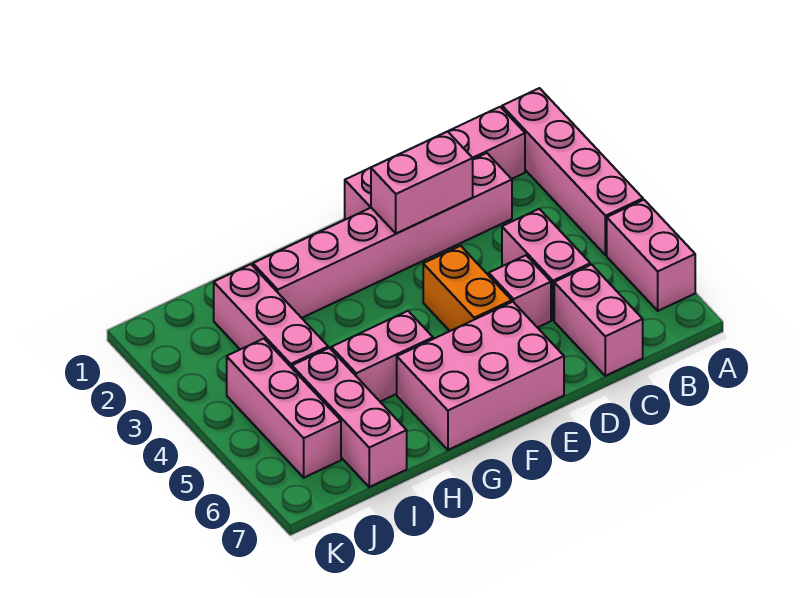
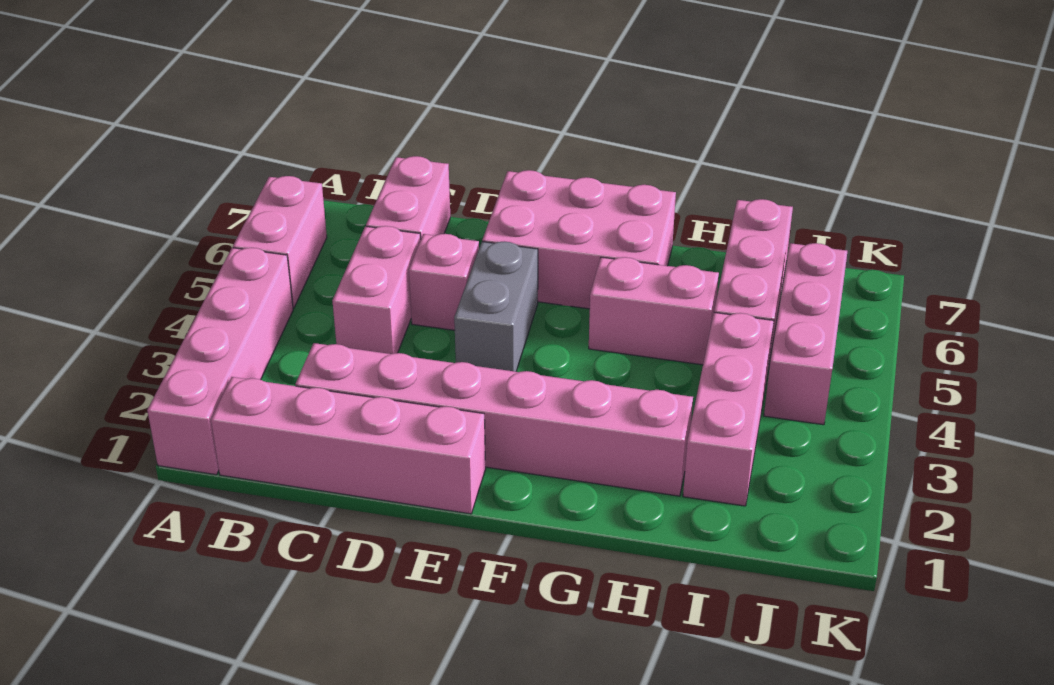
pink brick D2:E2 level 2 -> none
orange brick E4:E5 level 1 -> grey brick E4:E5 level 1

